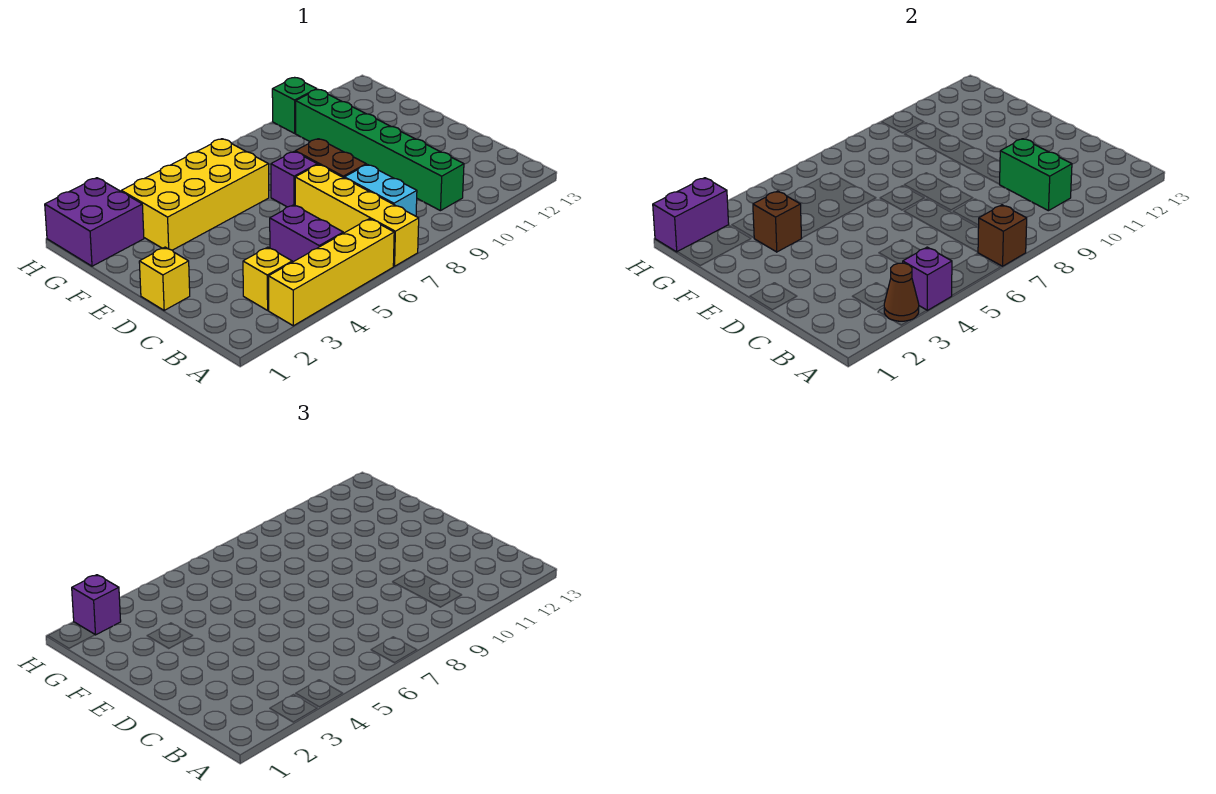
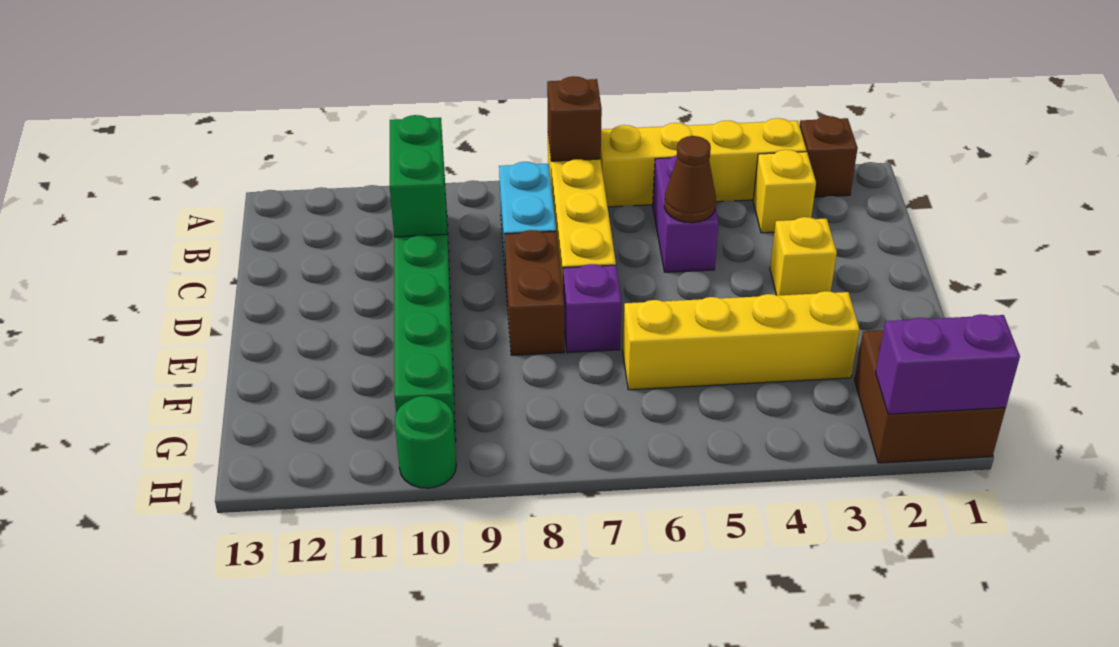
brown cone A3 level 2 -> brown cone C5 level 2
purple brick A4 level 2 -> none
yellow brick D1 level 1 -> yellow brick D3 level 1
yellow brick F3:G6 level 1 -> yellow brick F3:F6 level 1
brown brick F3 level 2 -> brown brick A2 level 1
purple brick G1:H2 level 1 -> brown brick G1:H2 level 1
purple brick H2 level 3 -> none
green brick H10 level 1 -> green round brick H10 level 1

